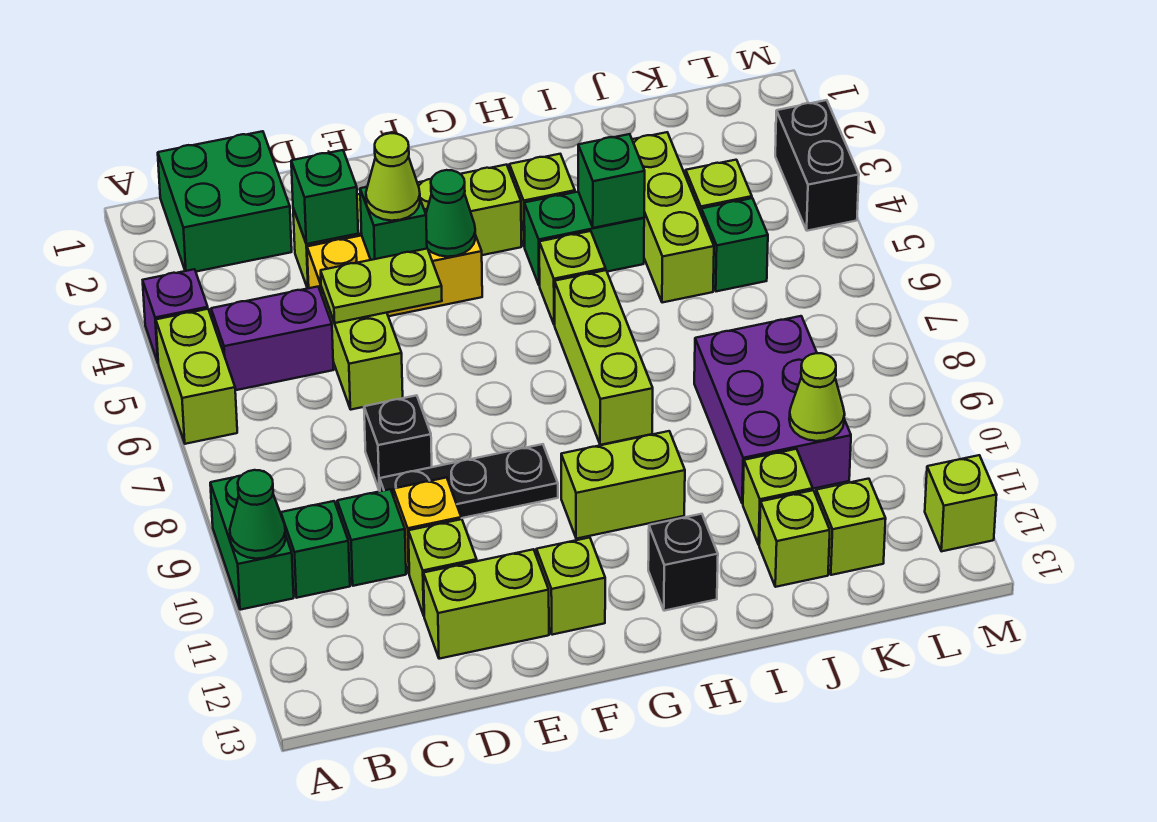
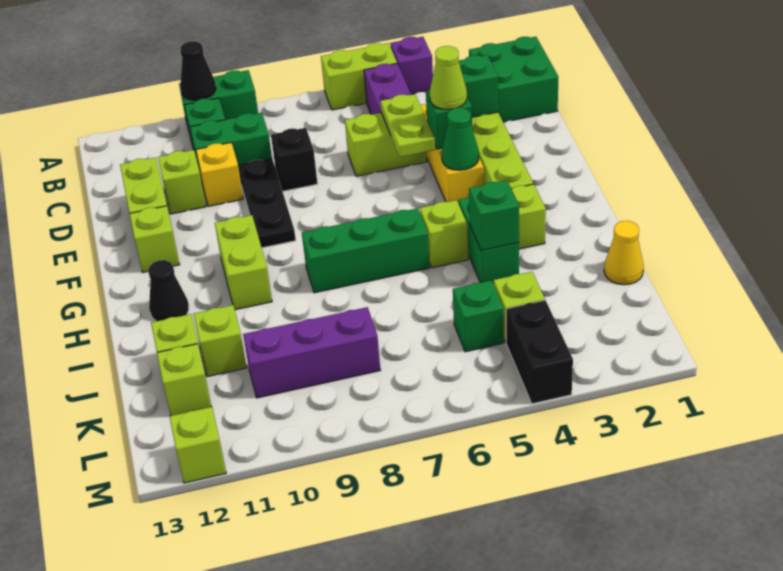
green cone A10 level 2 -> black cone A10 level 2
green brick C10 level 1 -> green brick C9:C10 level 1
lime brick H6:H8 level 1 -> green brick H6:H8 level 1
black brick H12 level 1 -> black cone H12 level 1
none -> yellow cone J1 level 1
lime brick J3:J5 level 1 -> none
purple brick J8:K10 level 1 -> purple brick K8:K10 level 1
lime cone K10 level 2 -> none
black brick M3:M4 level 1 -> black brick L4:M4 level 1

